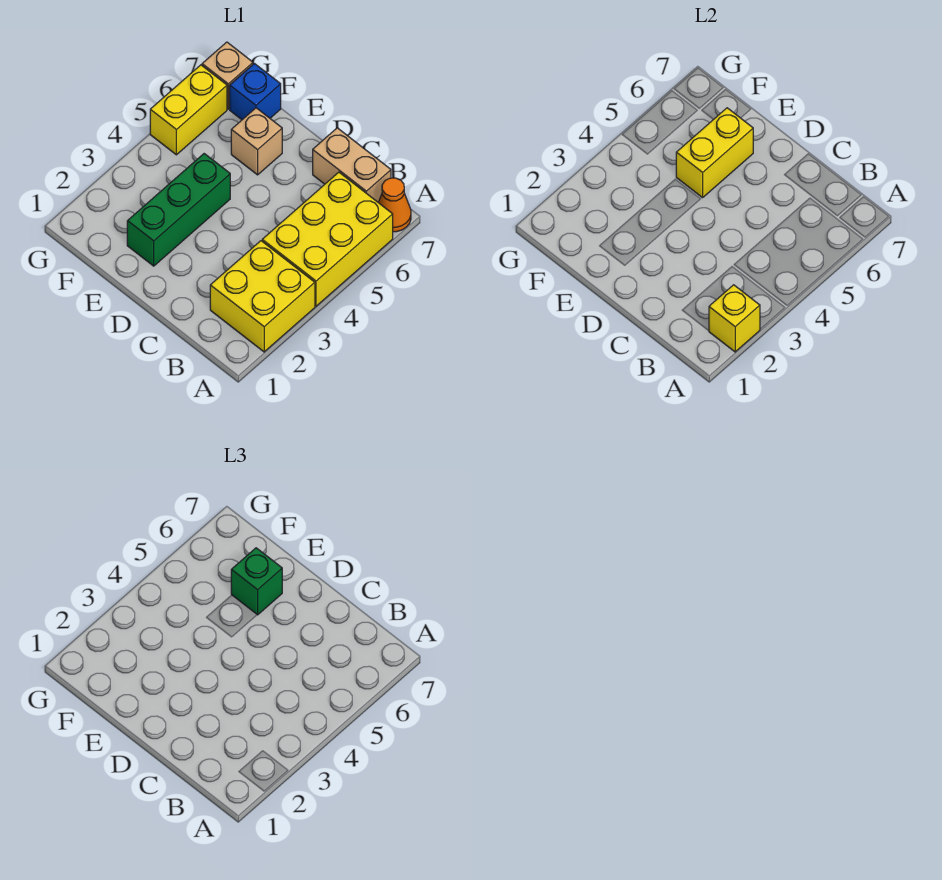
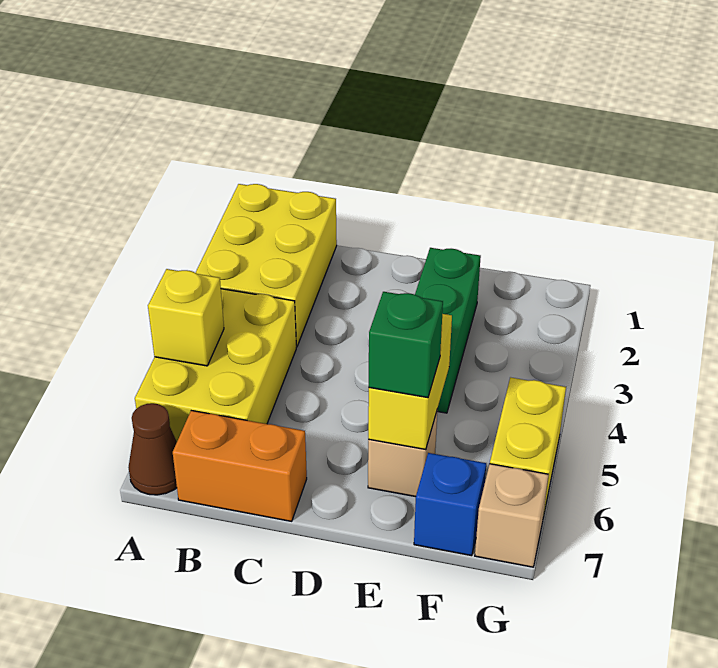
yellow brick A2:B3 level 1 -> yellow brick A1:B3 level 1
yellow brick A2 level 2 -> yellow brick A5 level 2
orange cone A7 level 1 -> brown cone A7 level 1
tan brick B7:C7 level 1 -> orange brick B7:C7 level 1

